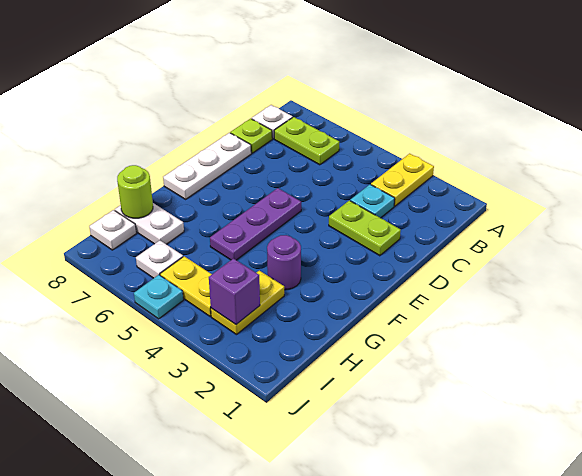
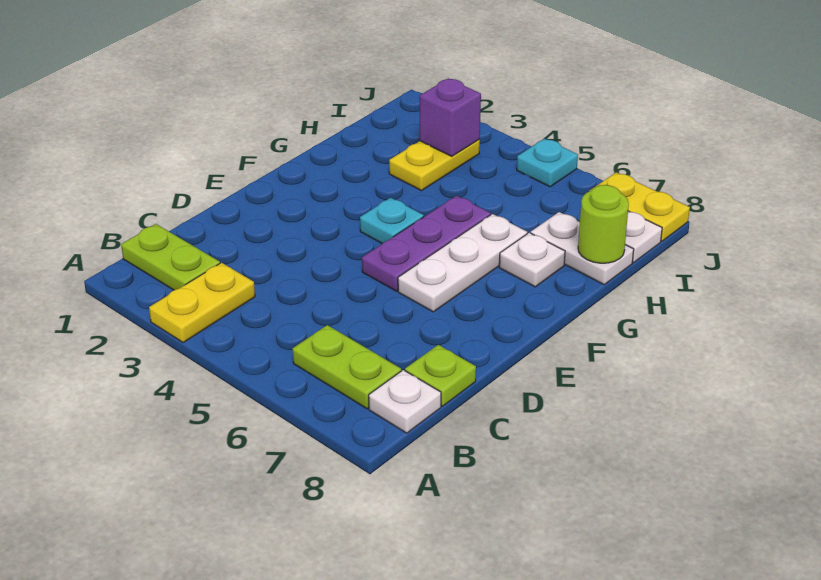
cyan plate C3 level 1 -> cyan plate F4 level 1
lime plate D2:D3 level 1 -> lime plate B1:B2 level 1
white plate D8:F8 level 1 -> white plate E6:G6 level 1
purple round brick G3 level 1 -> none
yellow plate I4:I5 level 1 -> yellow plate J7:J8 level 1
white plate I6 level 1 -> white plate G7 level 1

